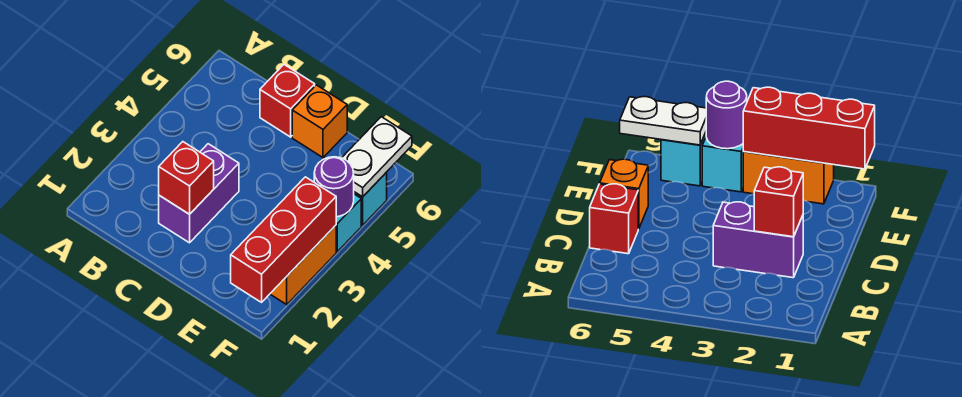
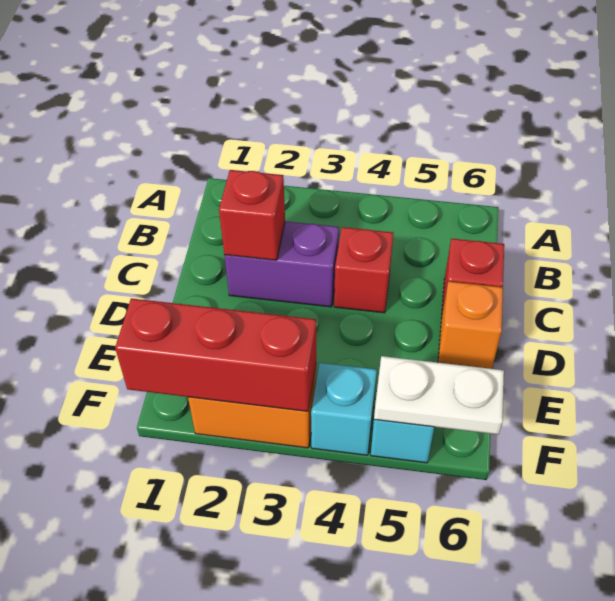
none -> red brick C4 level 1
purple round brick F4 level 2 -> none

